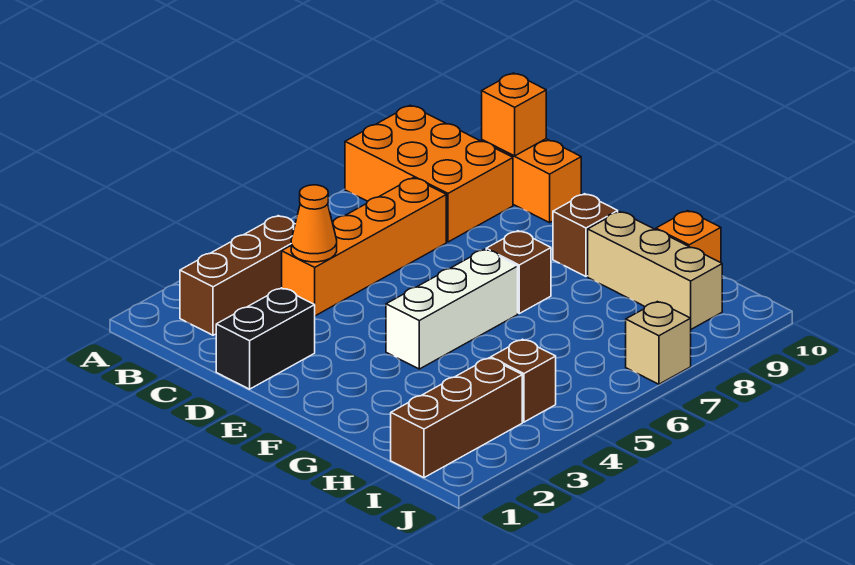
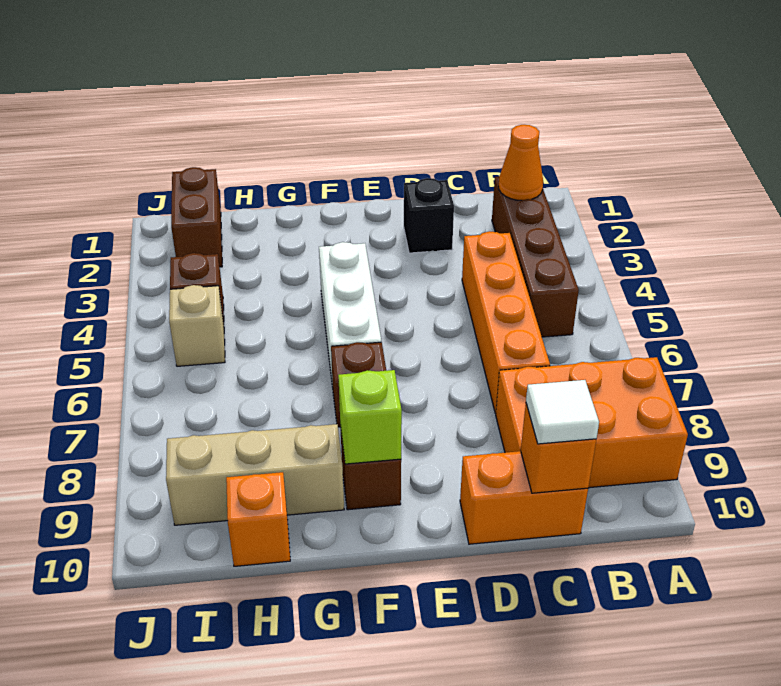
brown brick B2:B4 level 1 -> brown brick B2:B5 level 1
orange cone C4 level 2 -> orange cone B2 level 2
none -> white tile C10 level 3
black brick D1:D2 level 1 -> black brick D2 level 1
none -> lime brick F9 level 2
brown brick I1:I3 level 1 -> brown brick I1:I2 level 1
tan brick J7 level 1 -> tan brick I5 level 1

